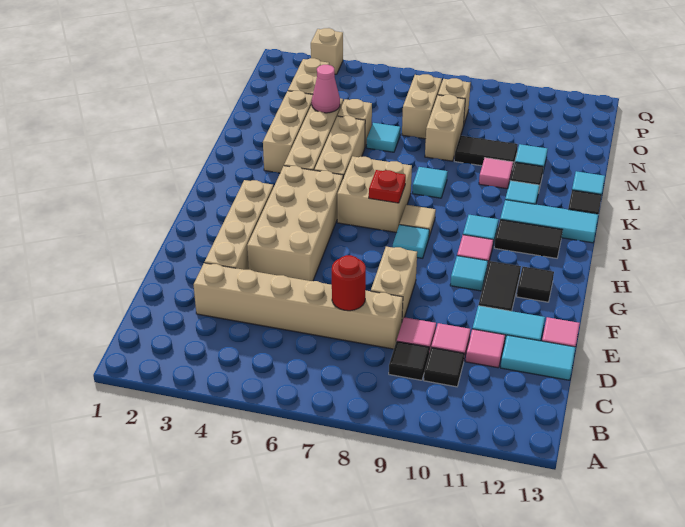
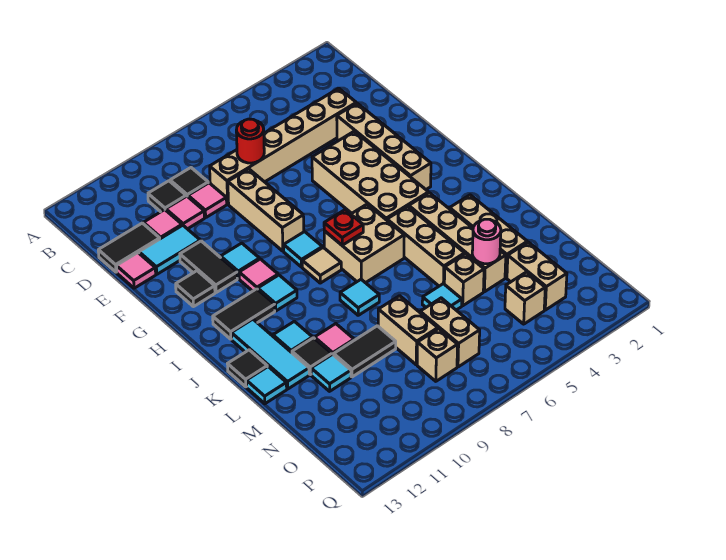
cyan tile D12:D13 level 1 -> black tile D12:D13 level 1
tan brick E8:F8 level 1 -> tan brick E8:G8 level 1
cyan tile J11:J13 level 1 -> cyan tile J12:L12 level 1
pink cone M4 level 2 -> pink round brick M4 level 2
tan brick Q3 level 1 -> tan brick O4 level 1

